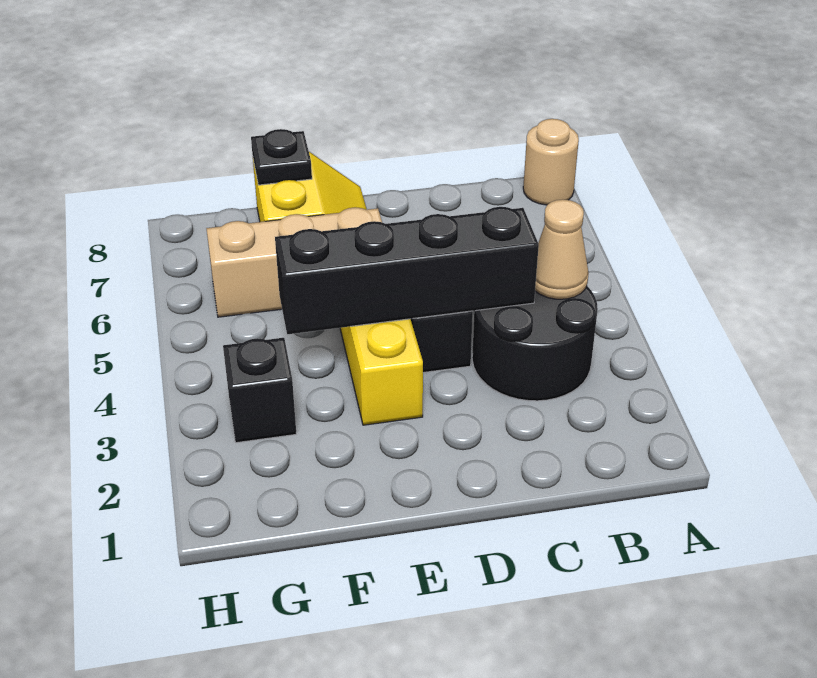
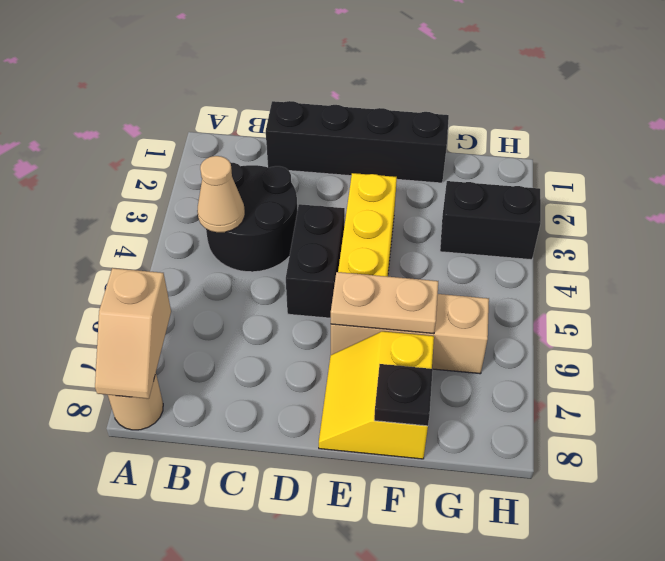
none -> tan slope A7:A8 level 2 top 7
black brick C4:F4 level 2 -> black brick C1:F1 level 1
none -> tan plate E6:F6 level 2
black brick G3 level 1 -> black brick G3:H3 level 1

